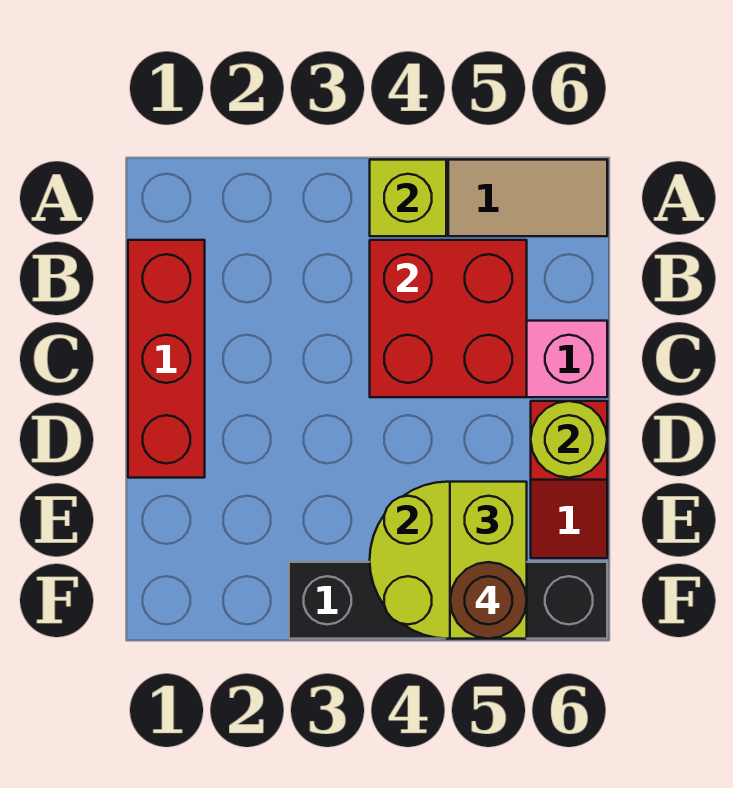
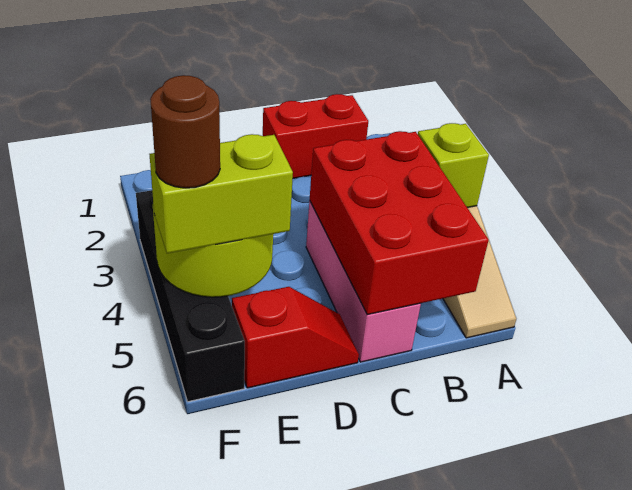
red brick B1:D1 level 1 -> red brick B1:C1 level 1
red brick B4:C5 level 2 -> red brick B4:C6 level 2
red slope D6:E6 level 1 top D -> red slope D6:E6 level 1 top E
lime round brick D6 level 2 -> none

